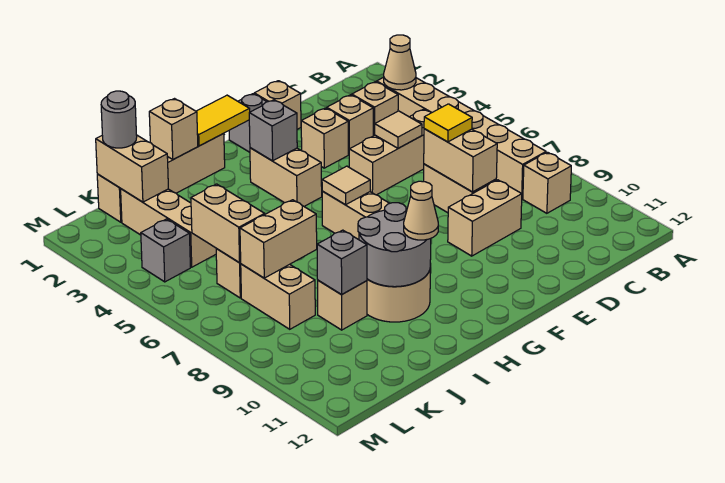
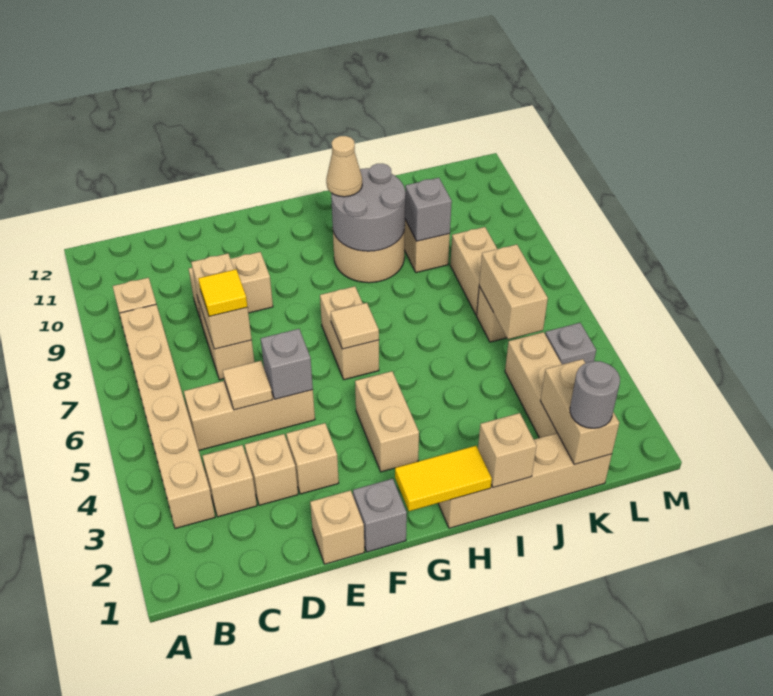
tan cone B3 level 2 -> none
grey brick G3 level 2 -> grey brick E5 level 2
tan brick J7:K7 level 2 -> none

